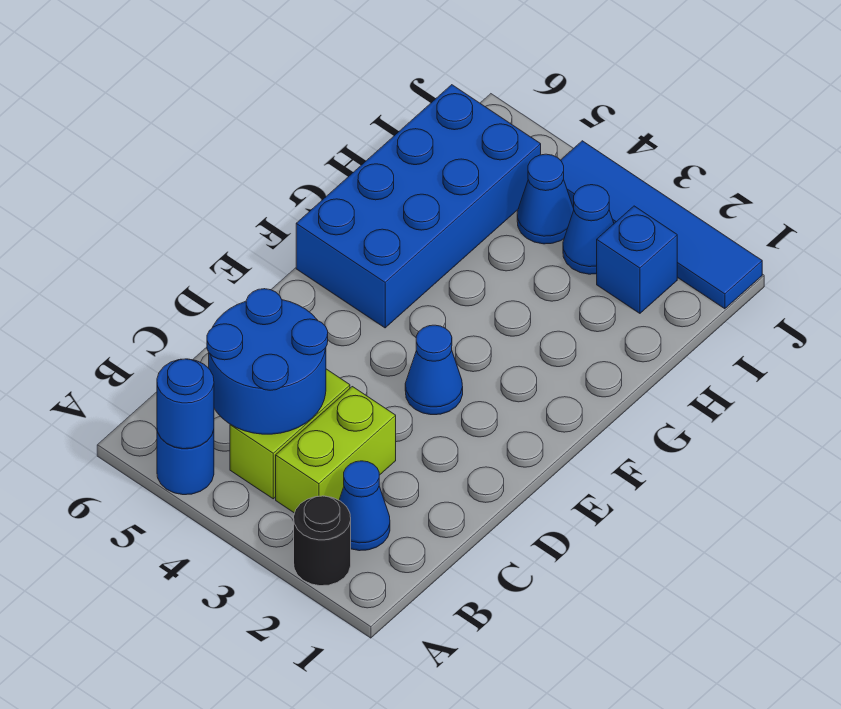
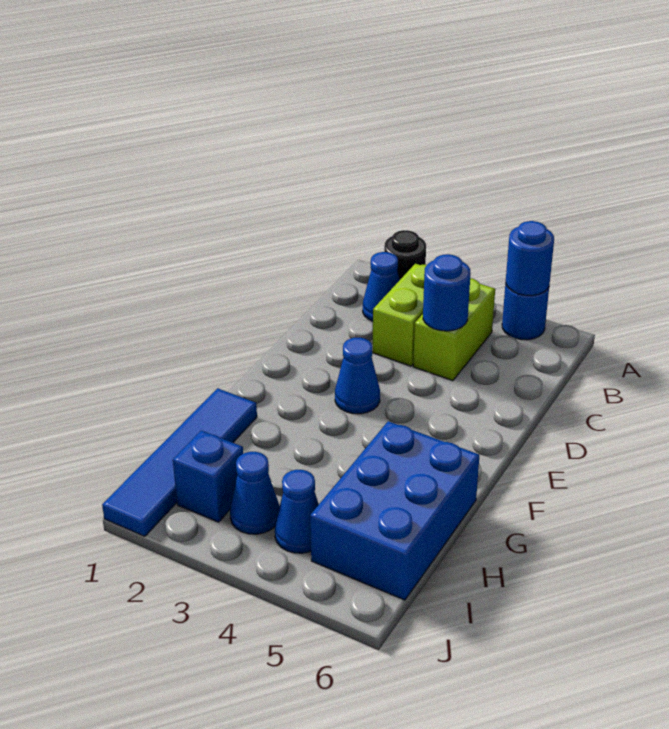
blue round brick B4:C5 level 2 -> blue round brick C4 level 2
blue brick F5:I6 level 1 -> blue brick G5:I6 level 1
blue tile J1:J4 level 1 -> blue tile G1:J1 level 1

